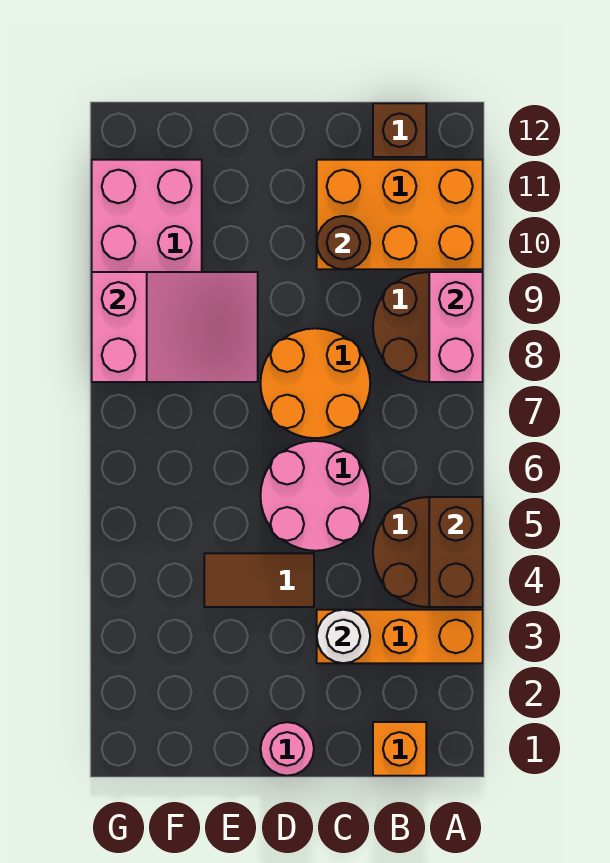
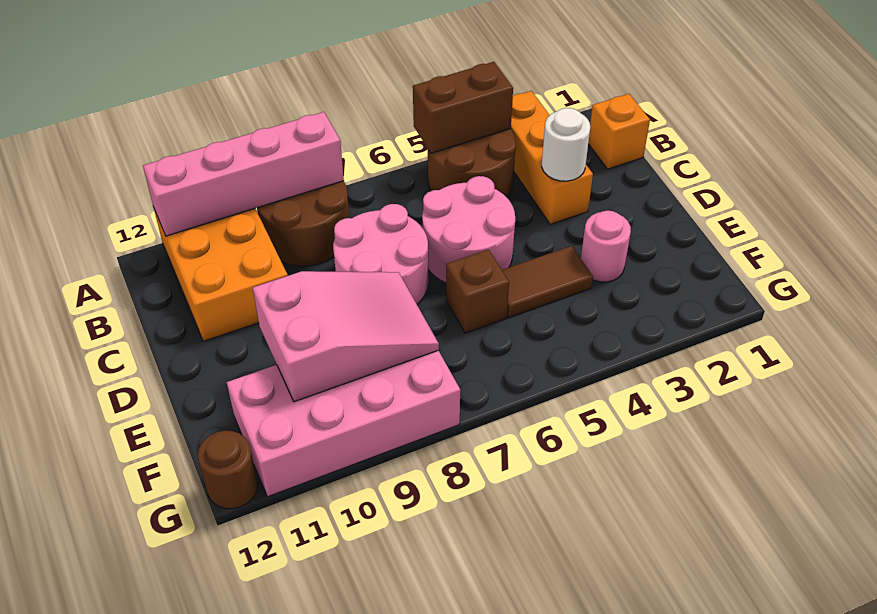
pink brick A8:A9 level 2 -> pink brick A8:A11 level 2
brown brick B12 level 1 -> brown brick E6 level 1
orange round brick C7:D8 level 1 -> pink round brick C7:D8 level 1
brown round brick C10 level 2 -> brown round brick G12 level 1
pink round brick D1 level 1 -> pink round brick E3 level 1
brown tile D4:E4 level 1 -> brown tile E4:E5 level 1
pink slope E8:G9 level 2 top G -> pink slope E8:F10 level 2 top 10

